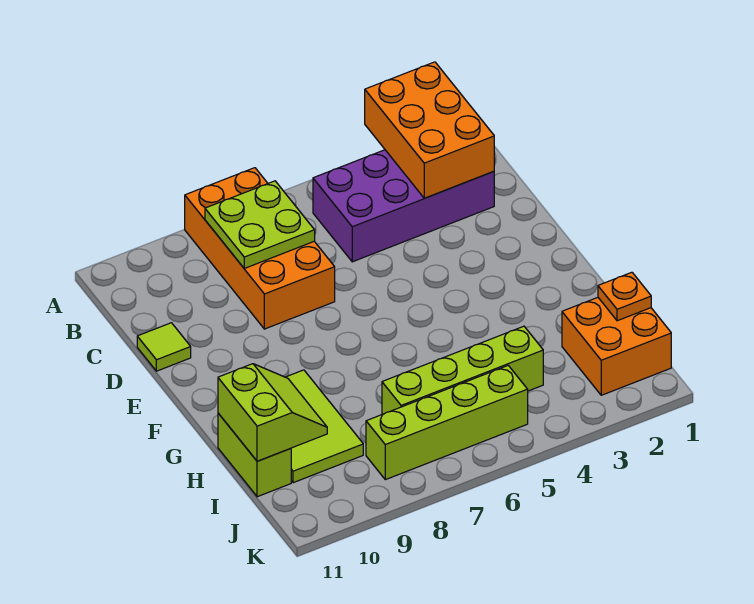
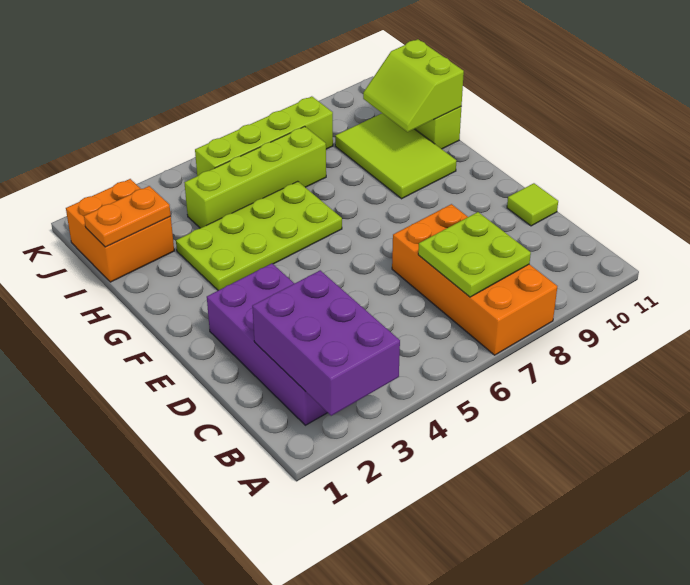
orange brick A2:C3 level 2 -> purple brick A2:C3 level 2
purple brick B2:C5 level 1 -> purple brick B2:E3 level 1
none -> lime plate G3:H6 level 1
orange plate I1 level 2 -> orange plate I1:I2 level 2

